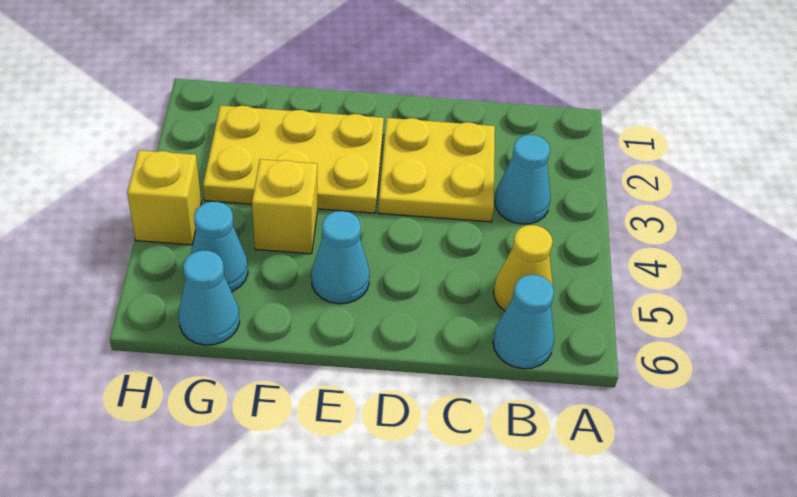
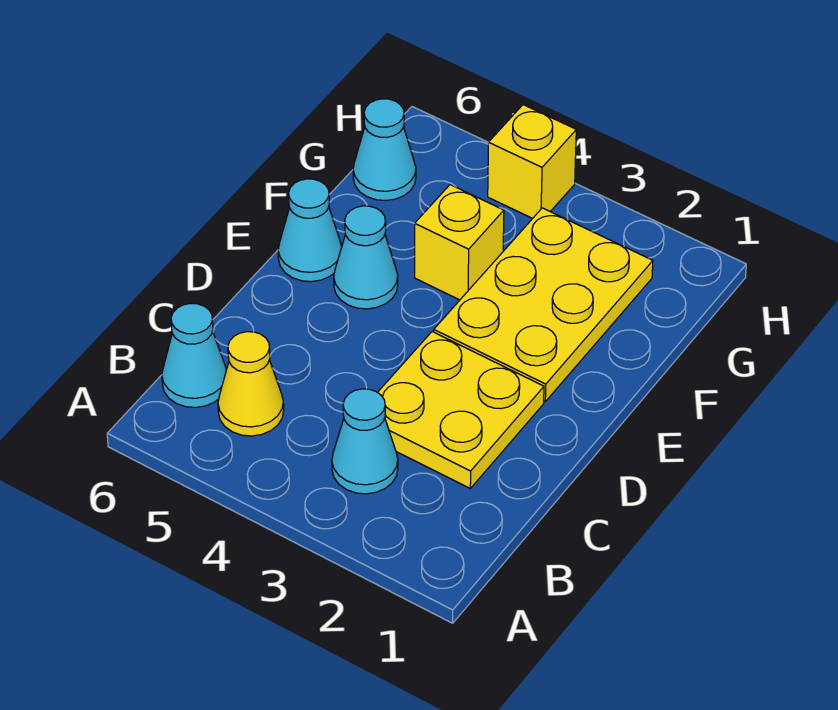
cyan cone G5 level 1 -> cyan cone E6 level 1

